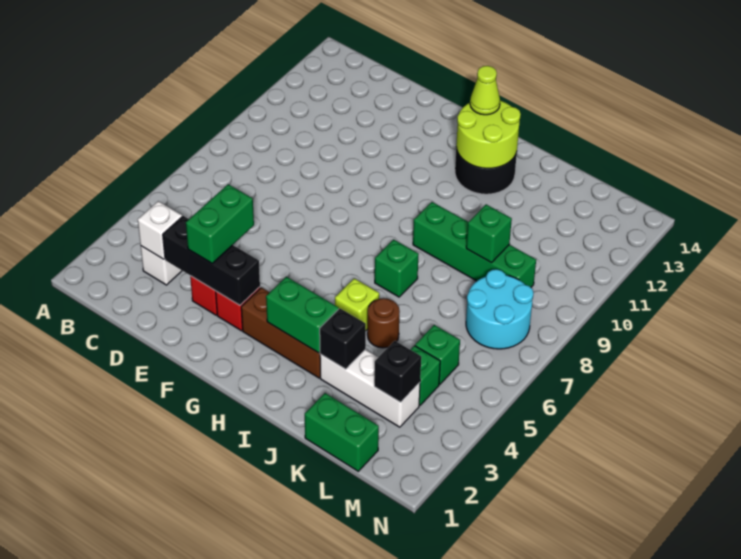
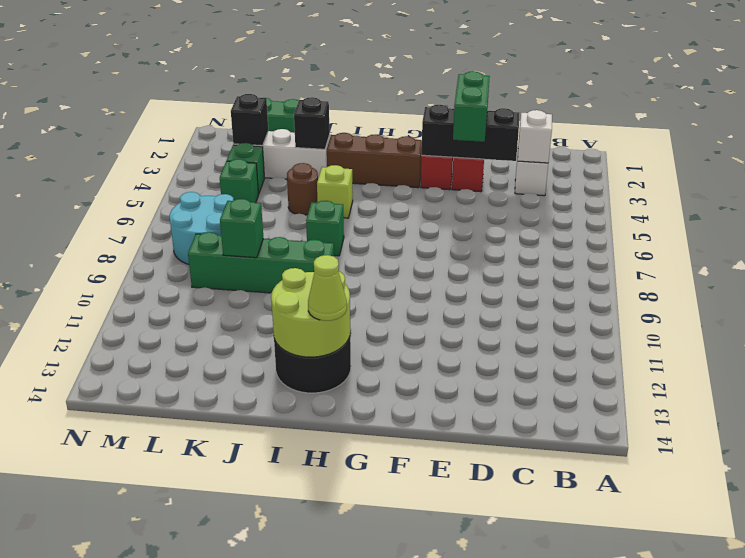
green brick H3:I3 level 2 -> none

